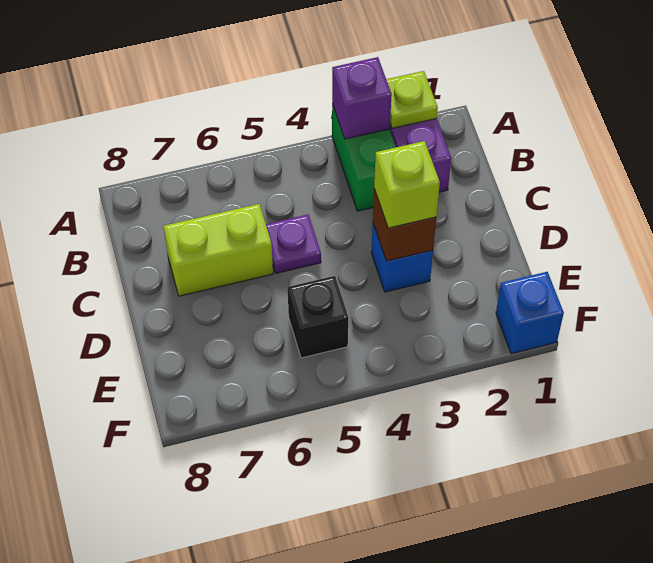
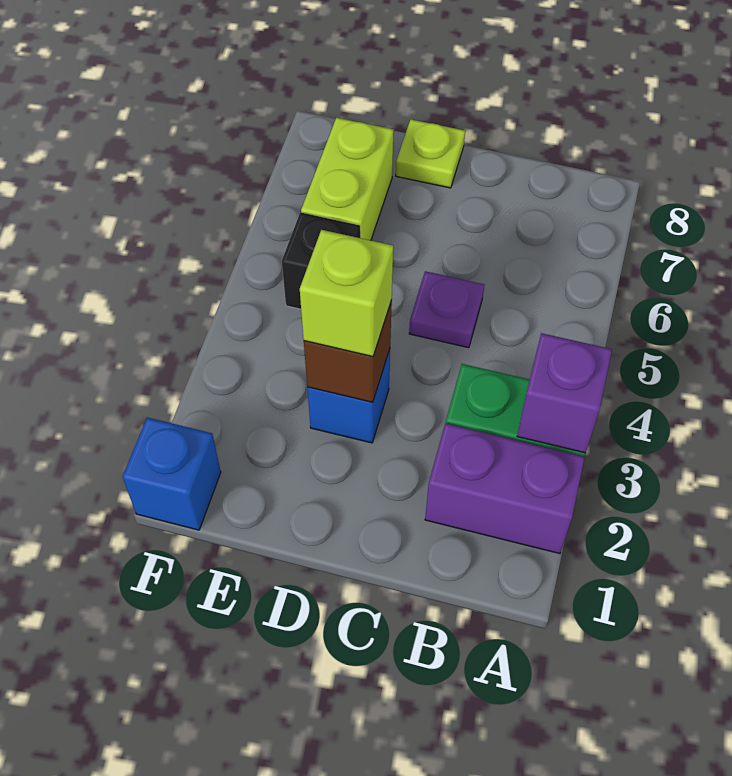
lime plate A2 level 2 -> lime plate D8 level 1
lime brick C6:C7 level 1 -> lime brick E6:E7 level 1

